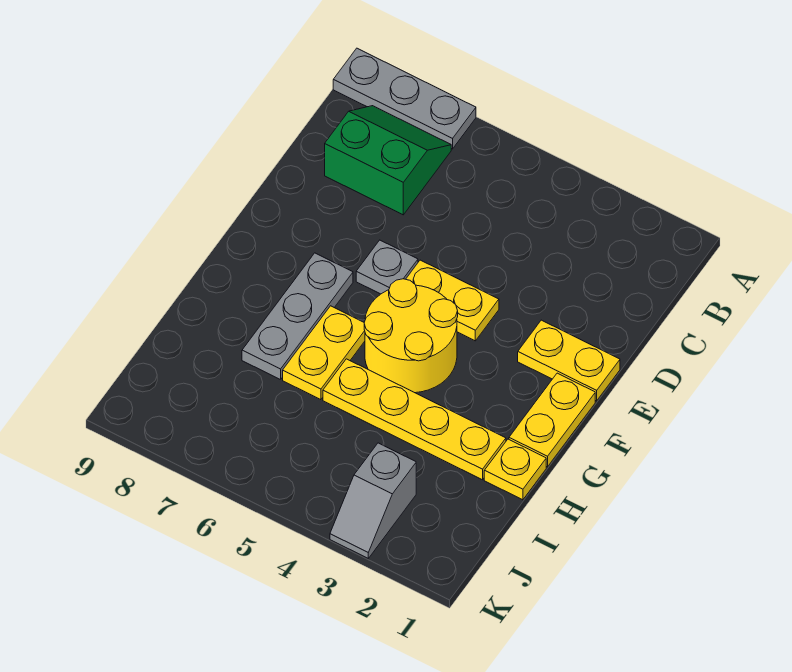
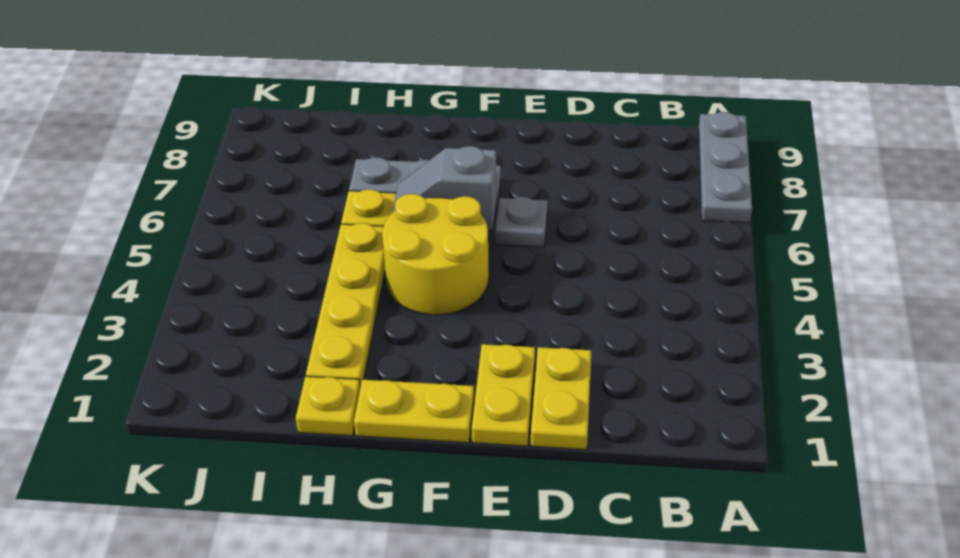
green slope B7:C8 level 1 top C -> none
yellow plate E4:E5 level 1 -> yellow plate D1:D2 level 1
grey slope J3:K3 level 1 top J -> grey slope F6:G6 level 2 top F

